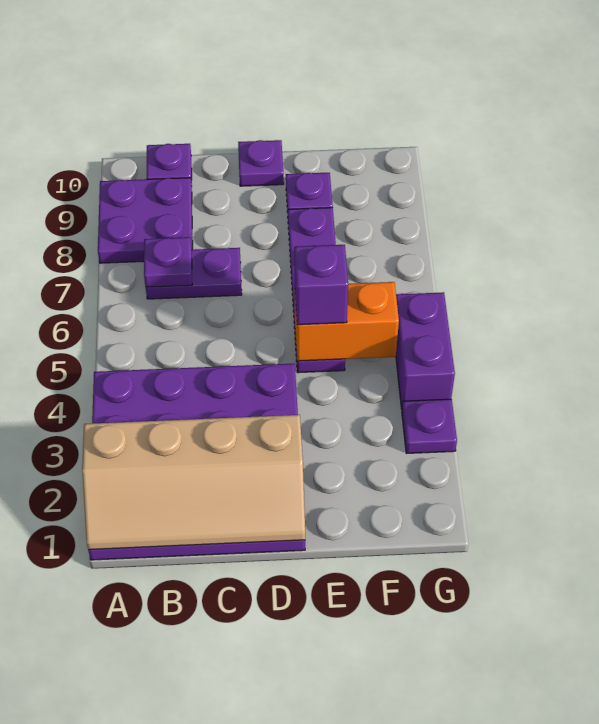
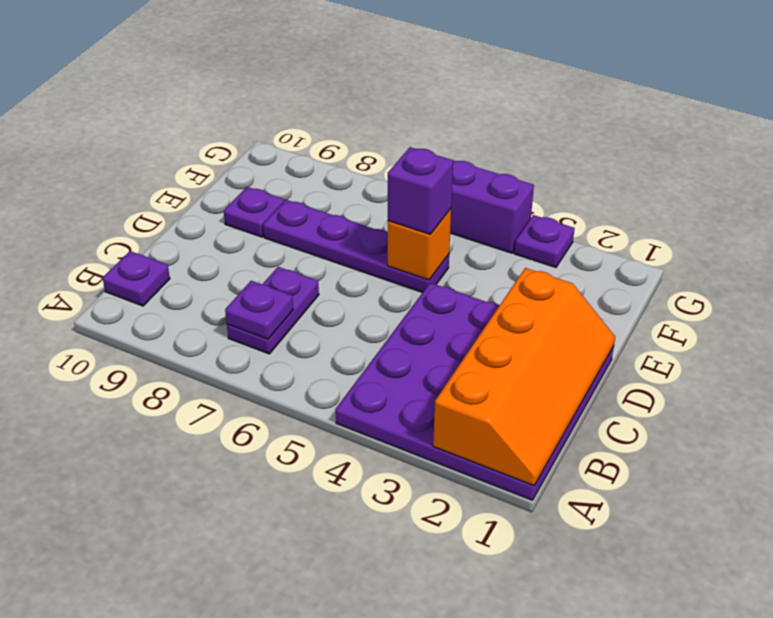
tan slope A1:D2 level 2 top 2 -> orange slope A1:D2 level 2 top 2
purple plate A8:B9 level 1 -> none
purple plate D10 level 1 -> none
orange brick E5:F5 level 2 -> orange brick E5 level 2

